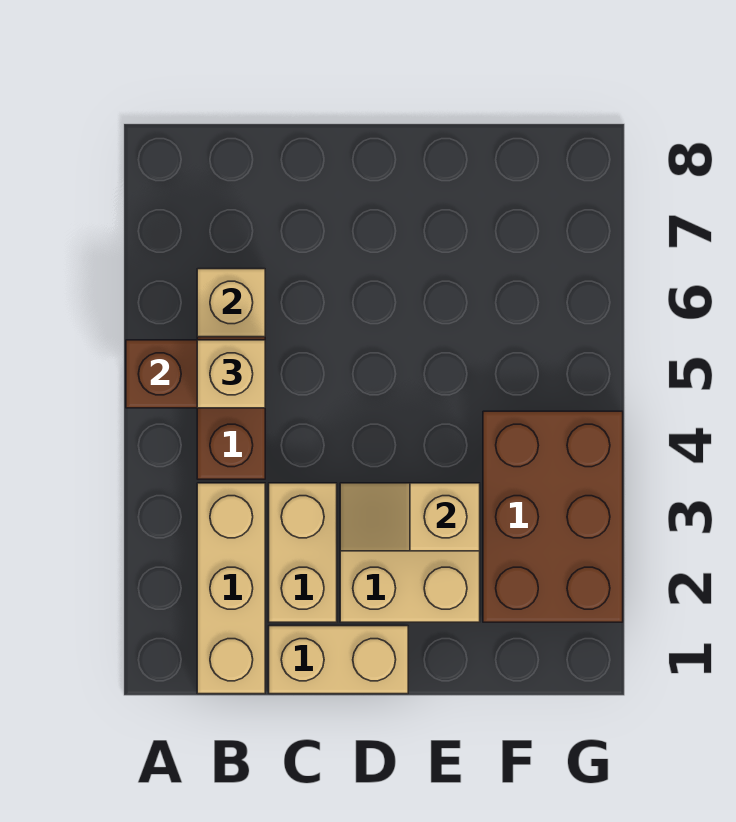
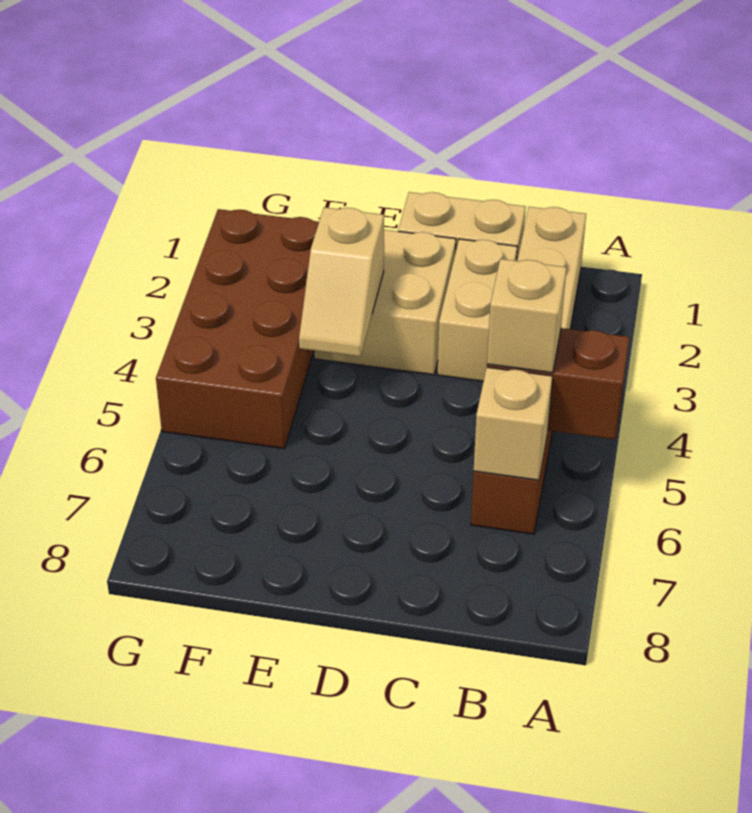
tan slope D3:E3 level 2 top E -> tan slope E3:E4 level 2 top 3
brown brick F2:G4 level 1 -> brown brick F2:G5 level 1

